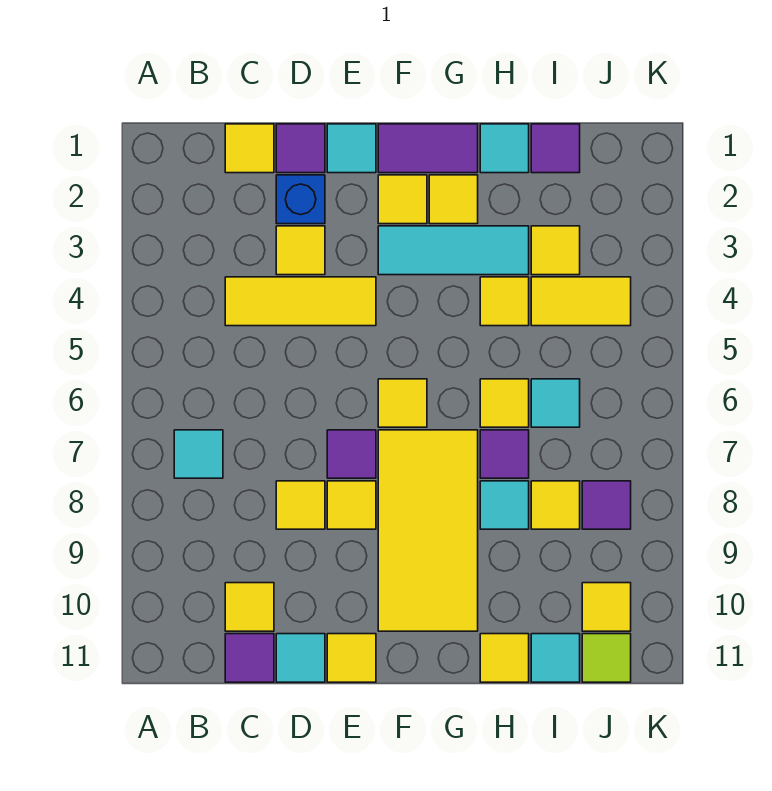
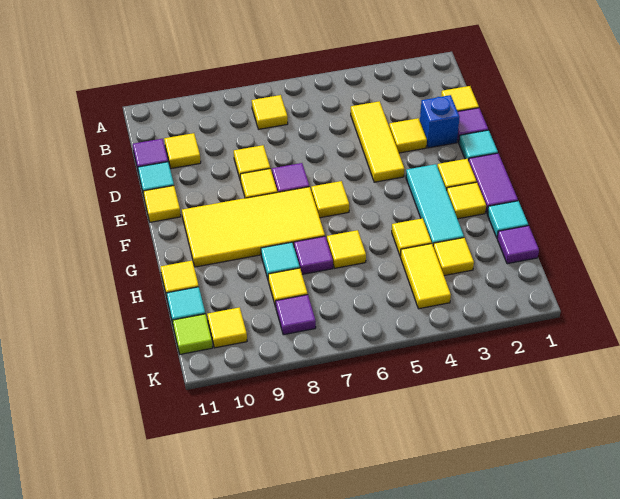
cyan tile B7 level 1 -> yellow tile B7 level 1
cyan tile I6 level 1 -> none

